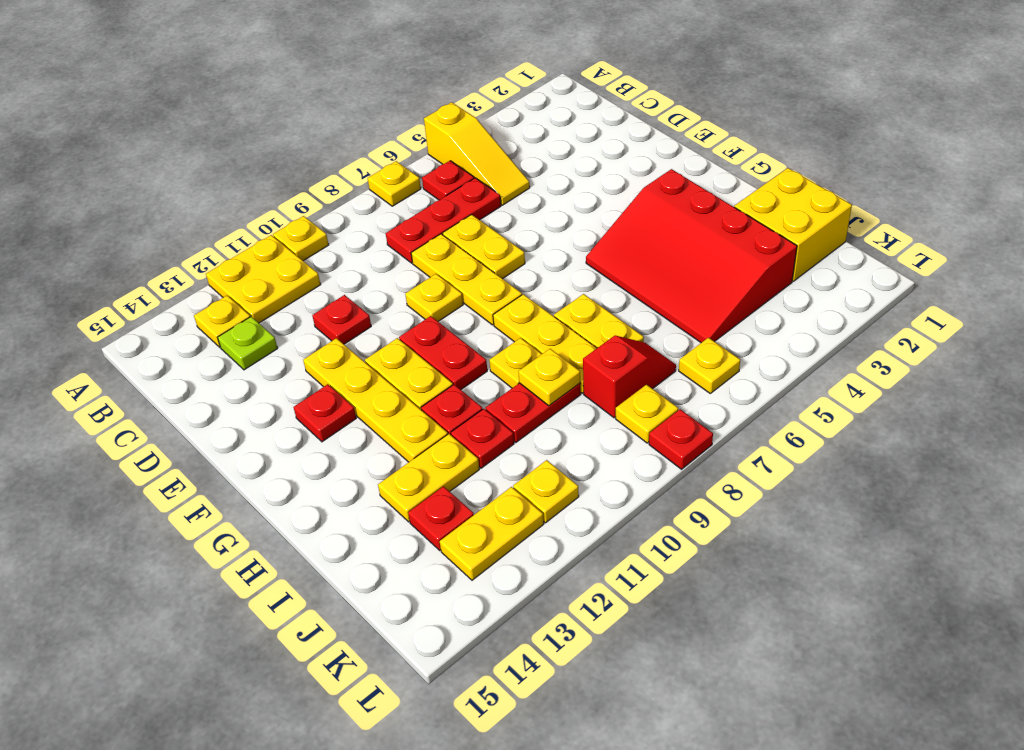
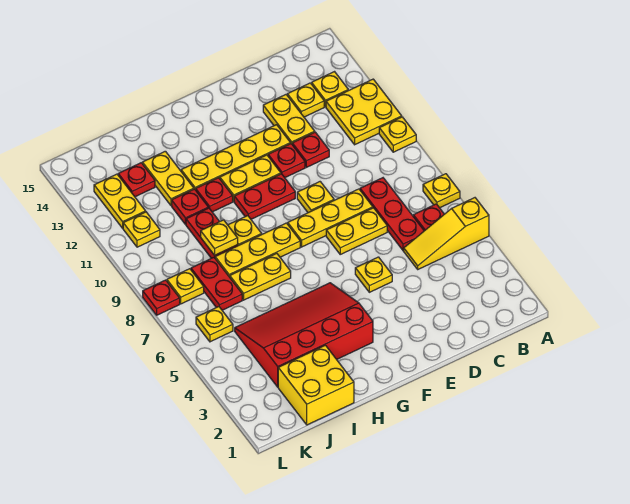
lime plate C13 level 1 -> yellow plate C13 level 1
none -> yellow plate D12:D13 level 1
none -> yellow plate E5 level 1
red plate F13 level 1 -> red plate E11 level 1
red slope J7:J8 level 1 top 8 -> red plate J7:J8 level 1

